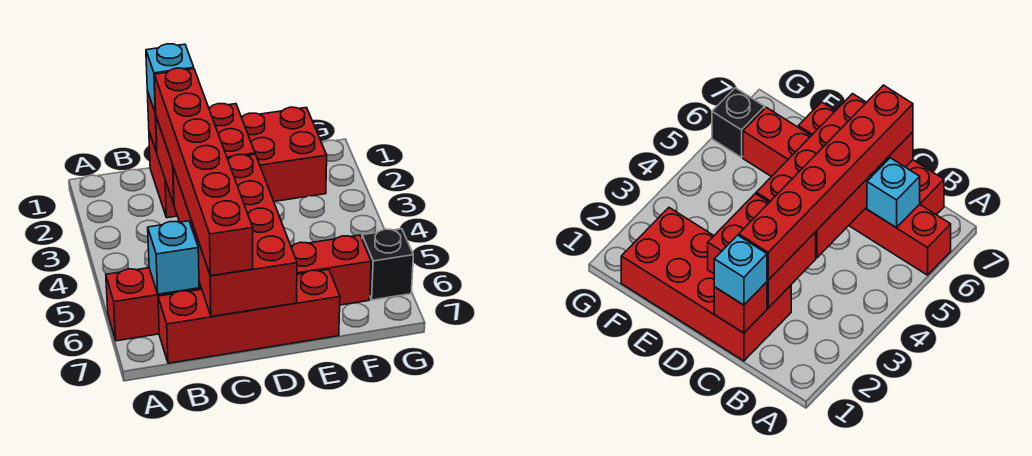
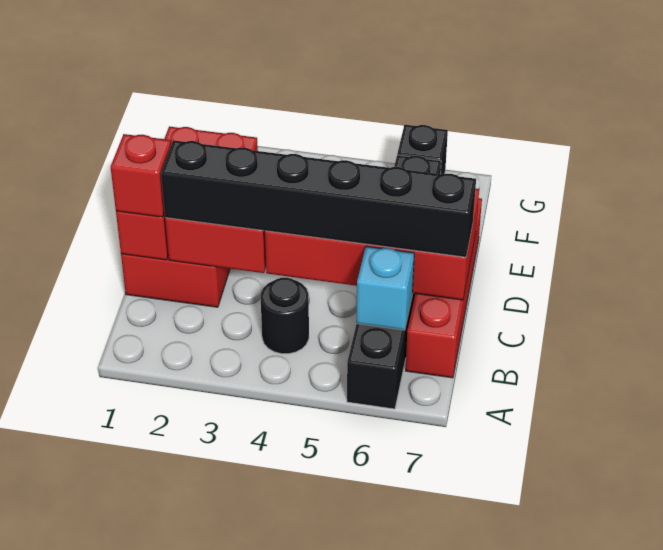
red brick A6:F6 level 1 -> black brick A6:F6 level 1
none -> black round brick B4 level 1
cyan brick C1 level 3 -> red brick C1 level 3
red brick C2:C7 level 3 -> black brick C2:C7 level 3

